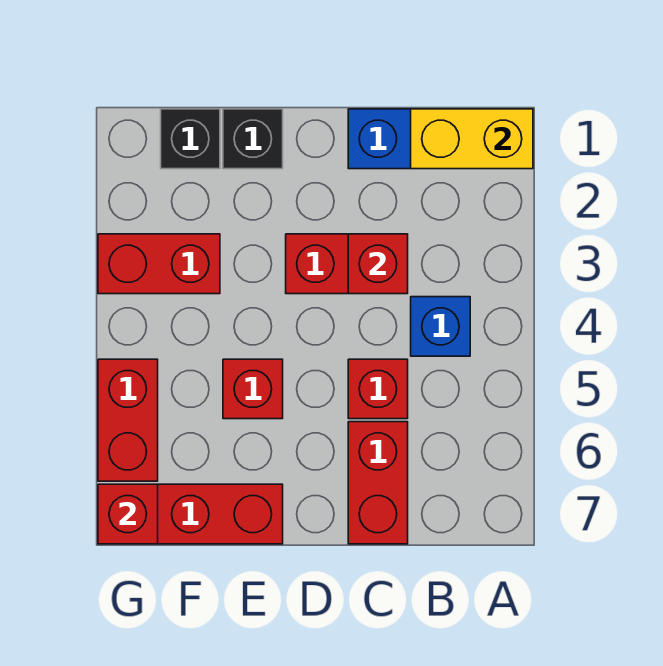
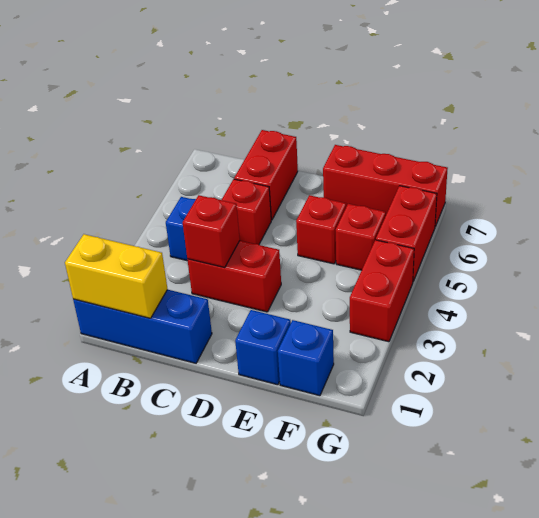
black brick E1 level 1 -> blue brick E1 level 1
black brick F1 level 1 -> blue brick F1 level 1
red brick F3:G3 level 1 -> red brick G3:G4 level 1
red brick G7 level 2 -> red brick F5 level 1

